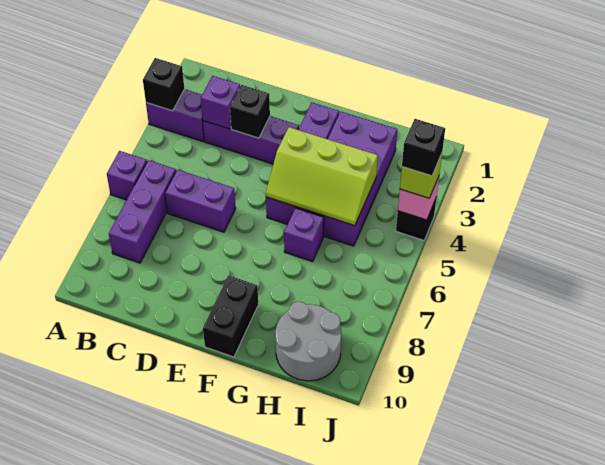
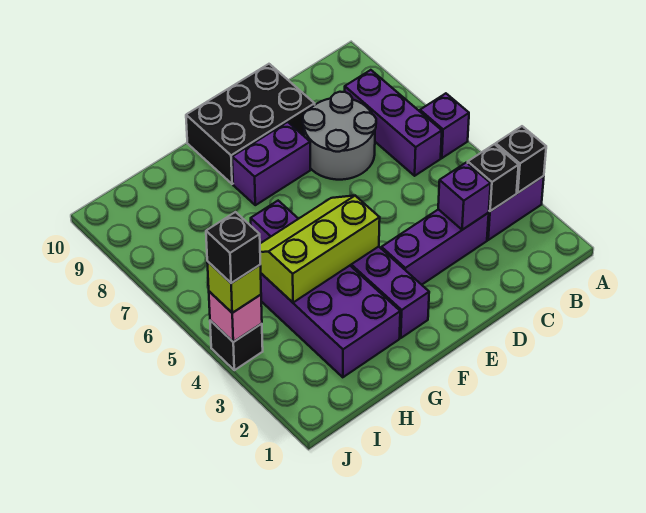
purple brick C6:D6 level 1 -> purple brick E8:F8 level 1
black brick D3 level 2 -> black brick B3 level 2
black brick F9:F10 level 1 -> black brick D9:F10 level 1
grey round brick H9:I10 level 1 -> grey round brick C7:D8 level 1

